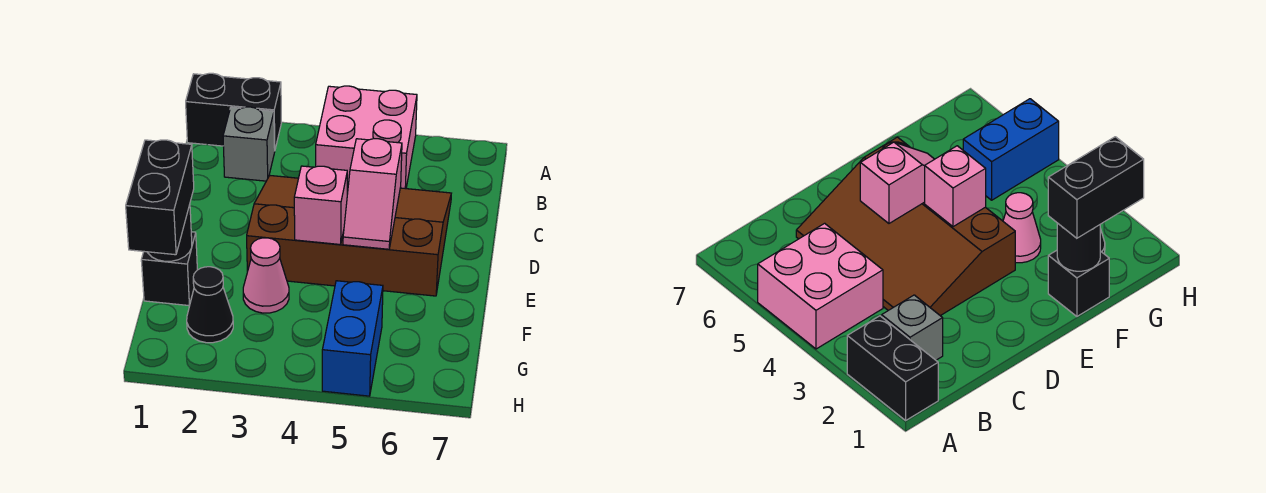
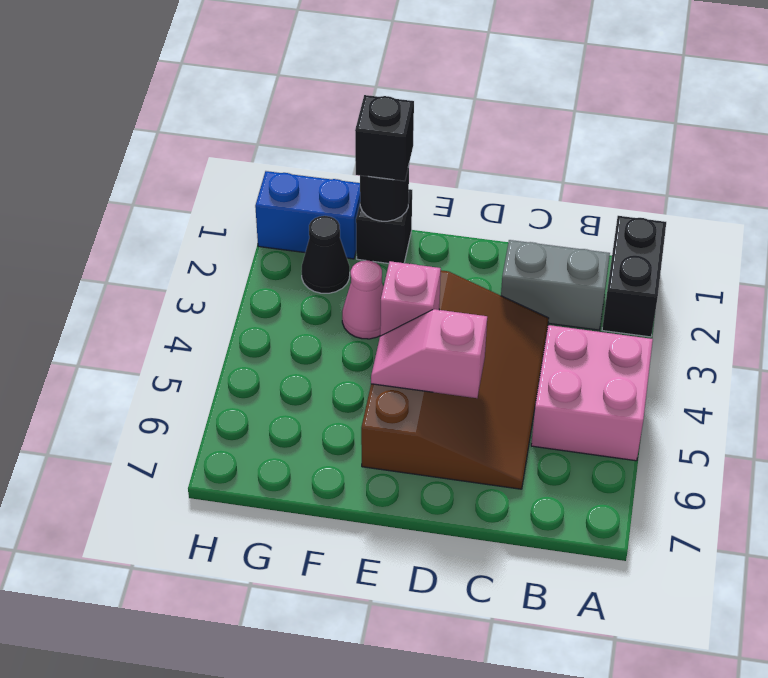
grey brick B2 level 1 -> grey brick B2:C2 level 1
black brick F1:G1 level 3 -> black brick F1 level 3
blue brick G5:H5 level 1 -> blue brick G1:H1 level 1

